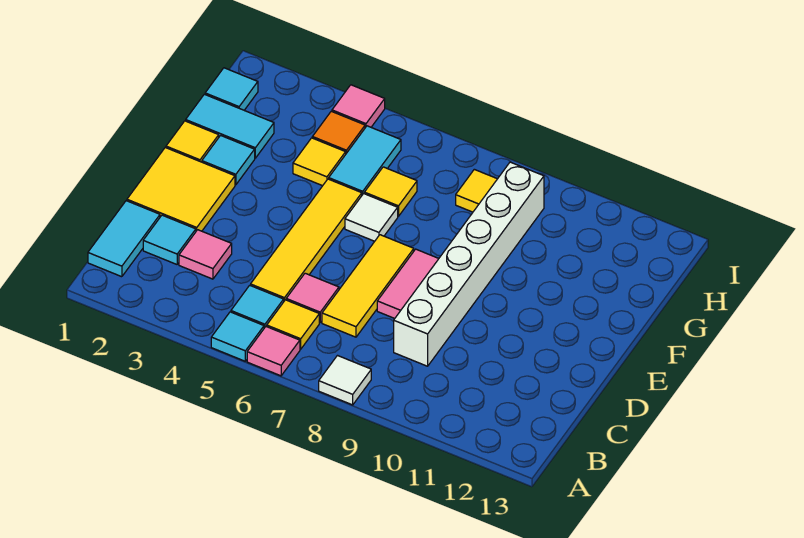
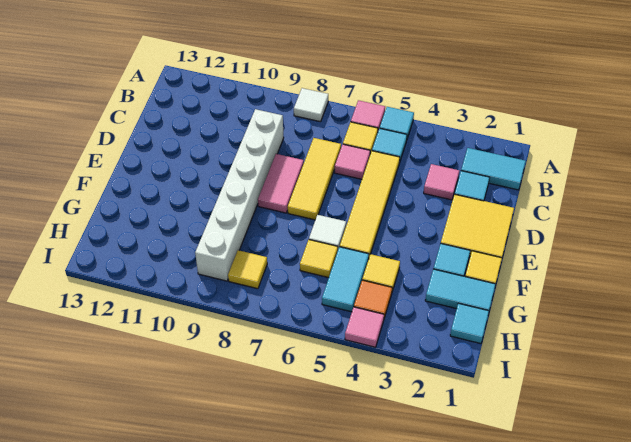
cyan tile B1:C1 level 1 -> cyan tile B1:B2 level 1

